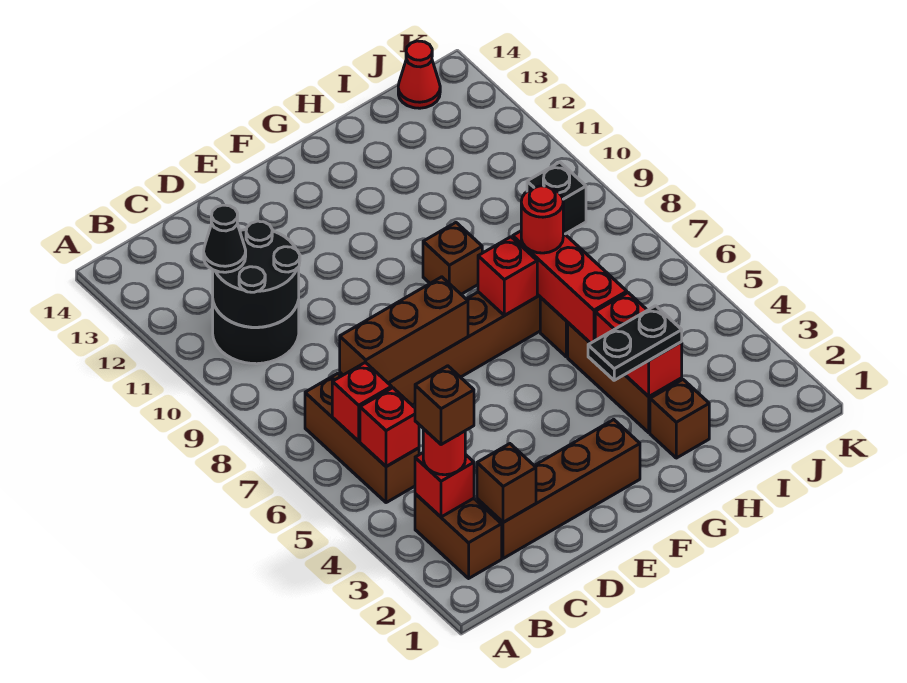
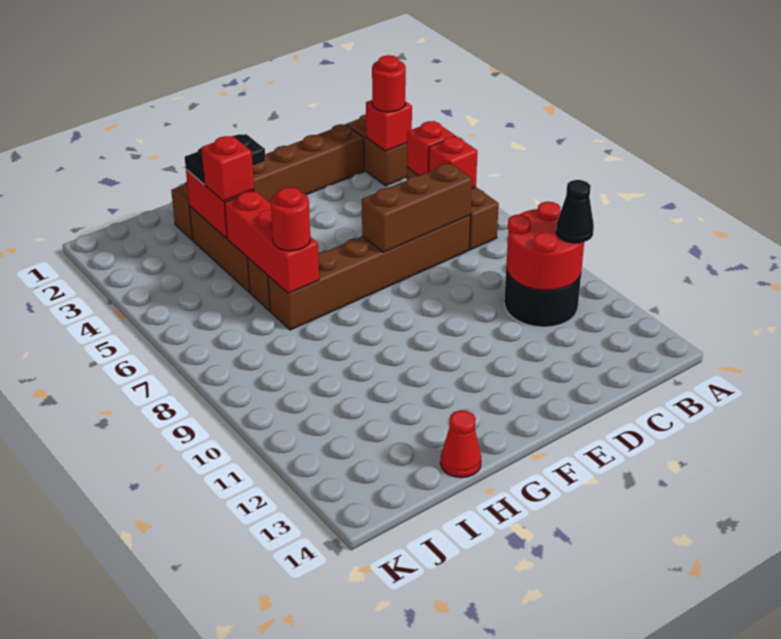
brown brick B3 level 4 -> none
black round brick B10:C11 level 2 -> red round brick B10:C11 level 2
brown brick C2 level 2 -> none
red brick G7 level 2 -> red brick H4 level 3
brown brick G9 level 1 -> none
black brick J9 level 1 -> none
red cone J14 level 1 -> red cone H14 level 1

